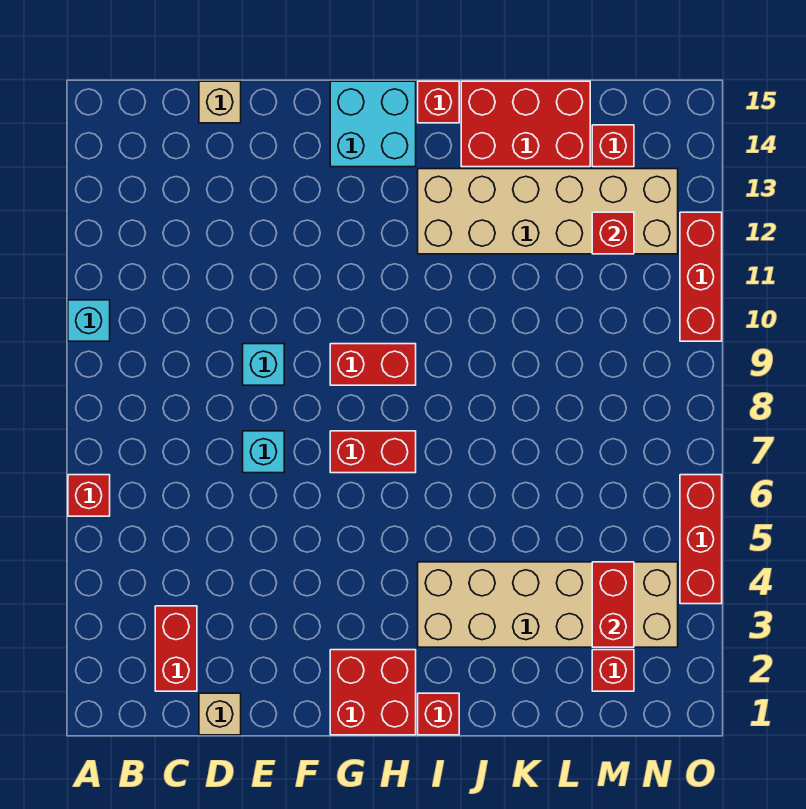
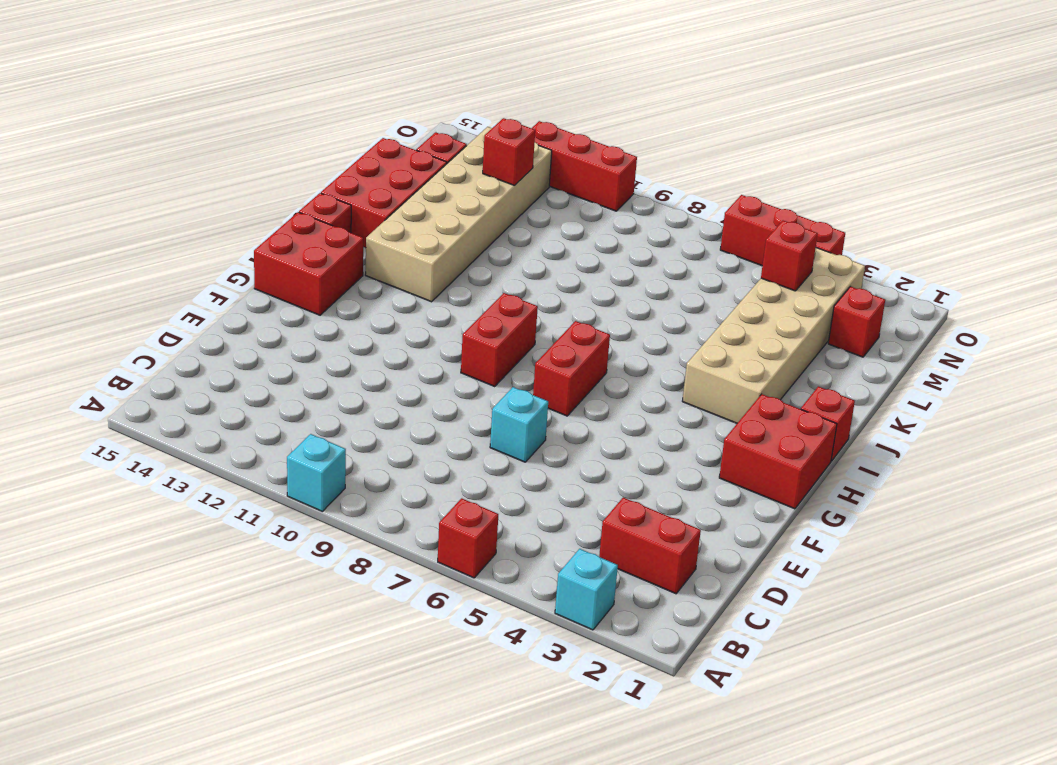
tan brick D1 level 1 -> none
tan brick D15 level 1 -> none
cyan brick E9 level 1 -> cyan brick A3 level 1
cyan brick G14:H15 level 1 -> red brick G14:H15 level 1
red brick M3:M4 level 2 -> red brick M4 level 2

